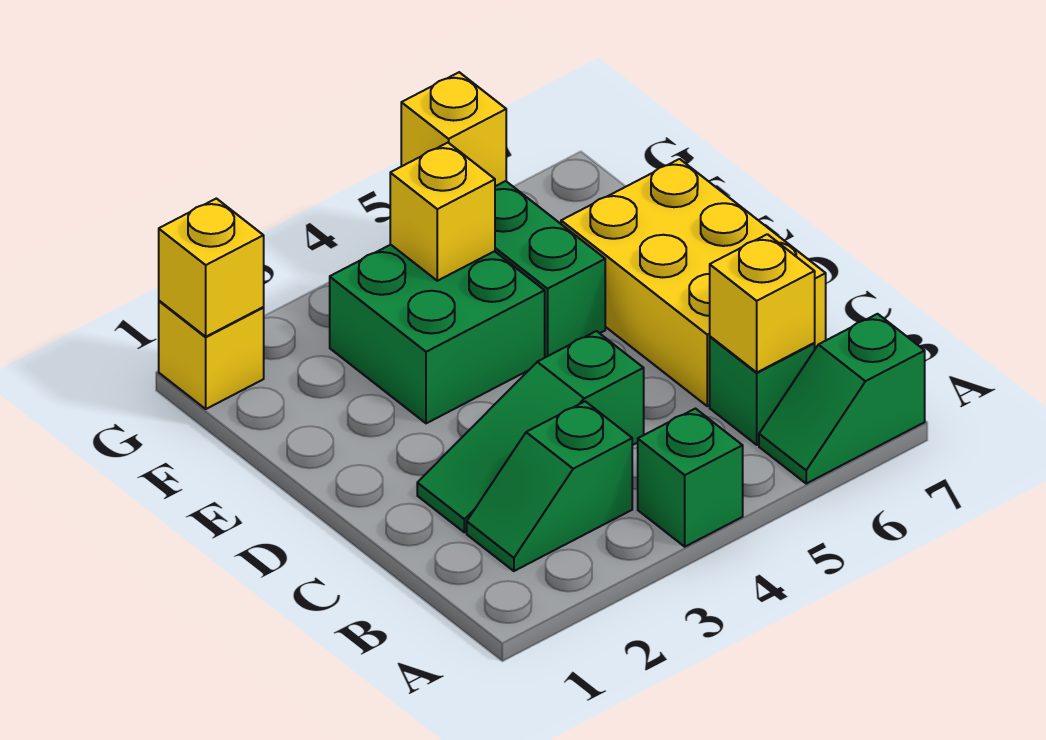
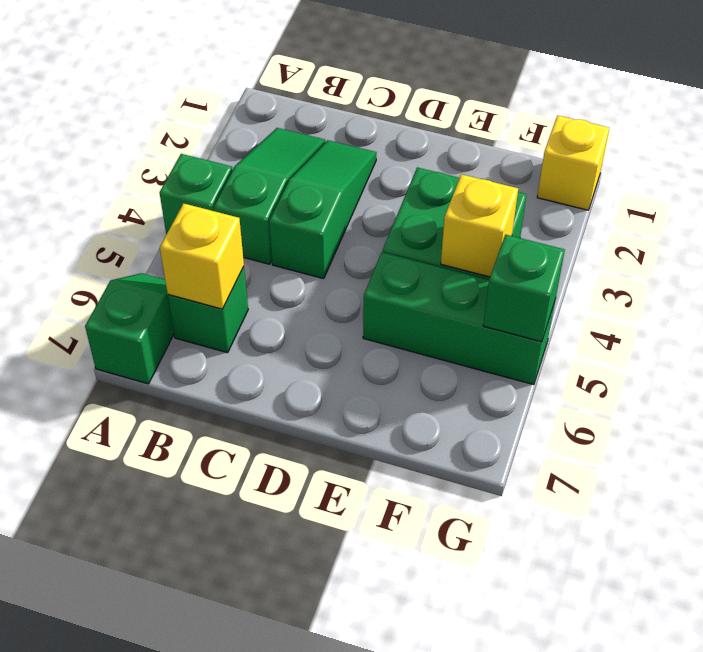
green slope B2:B3 level 1 top 3 -> green slope B2:B4 level 1 top 4
yellow brick C6:E7 level 1 -> none
yellow brick G1 level 2 -> none
yellow brick G5 level 2 -> green brick G5 level 2

